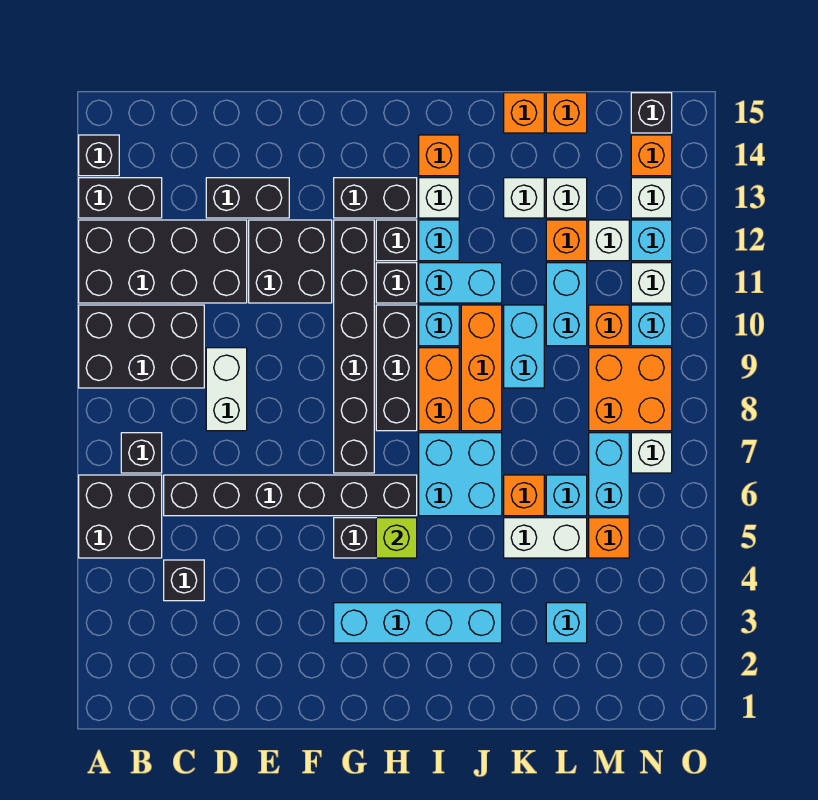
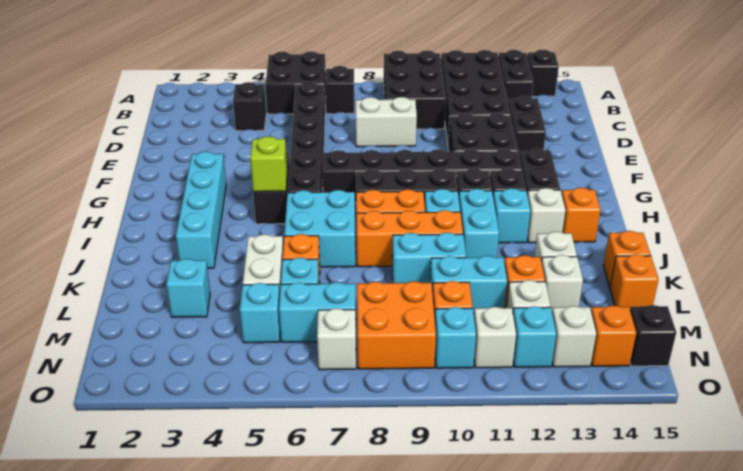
orange brick M5 level 1 -> cyan brick M5 level 1

